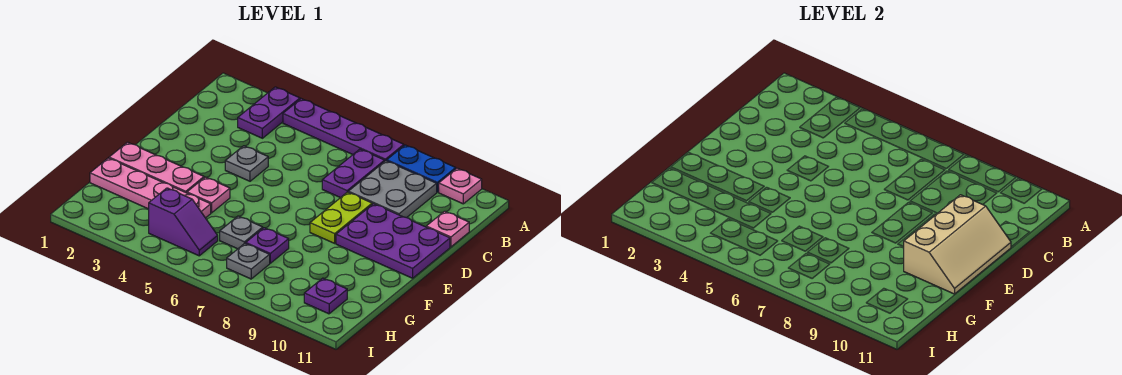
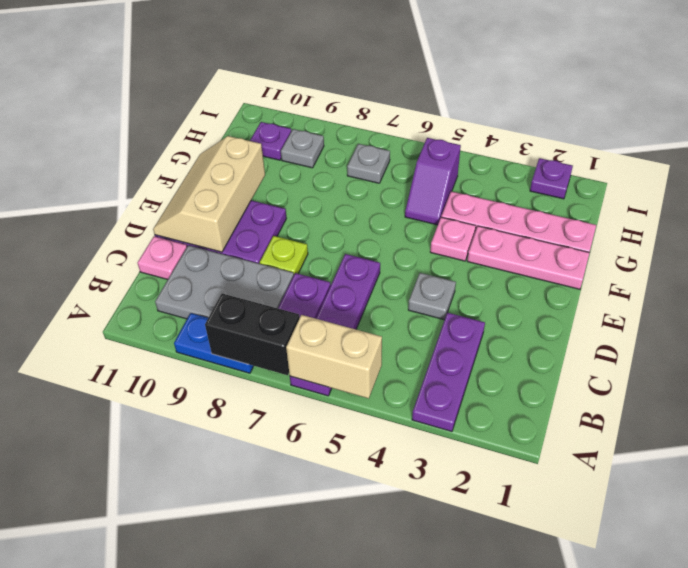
purple plate A3:B3 level 1 -> purple plate A3:C3 level 1
purple plate A4:A7 level 1 -> purple plate A6:D6 level 1
none -> tan brick A5:A6 level 2
none -> black brick A7:A8 level 2
pink plate A10 level 1 -> none
grey plate B8:C9 level 1 -> grey plate B8:C10 level 1
lime plate D8:E8 level 1 -> lime plate D8 level 1
grey plate G6 level 1 -> grey plate H9 level 1
purple plate G7 level 1 -> purple plate I2 level 1
purple slope H4:H5 level 1 top 4 -> purple slope G5:H5 level 1 top H

